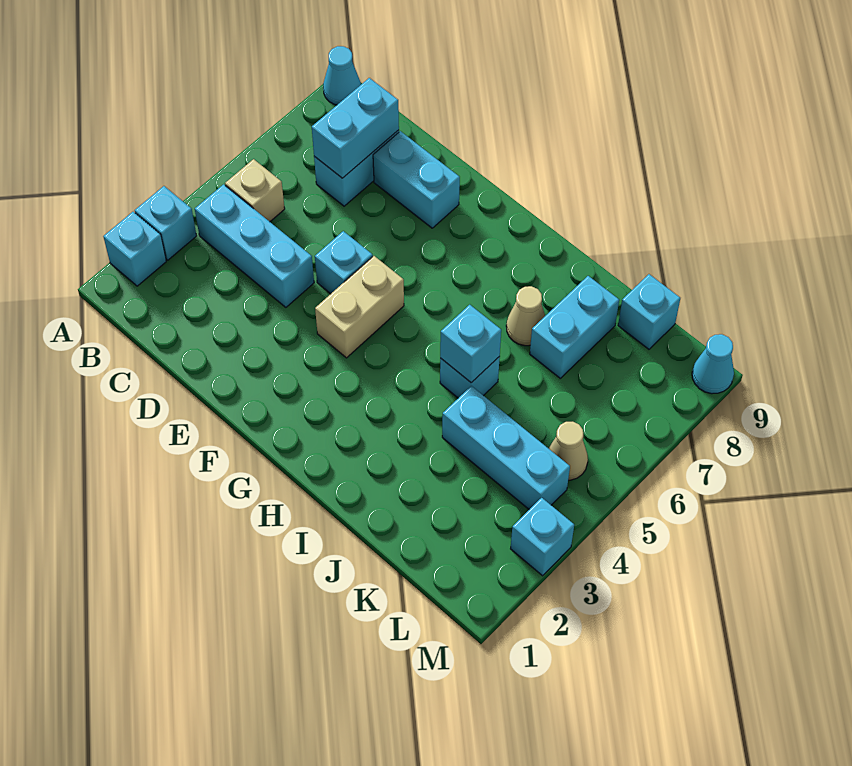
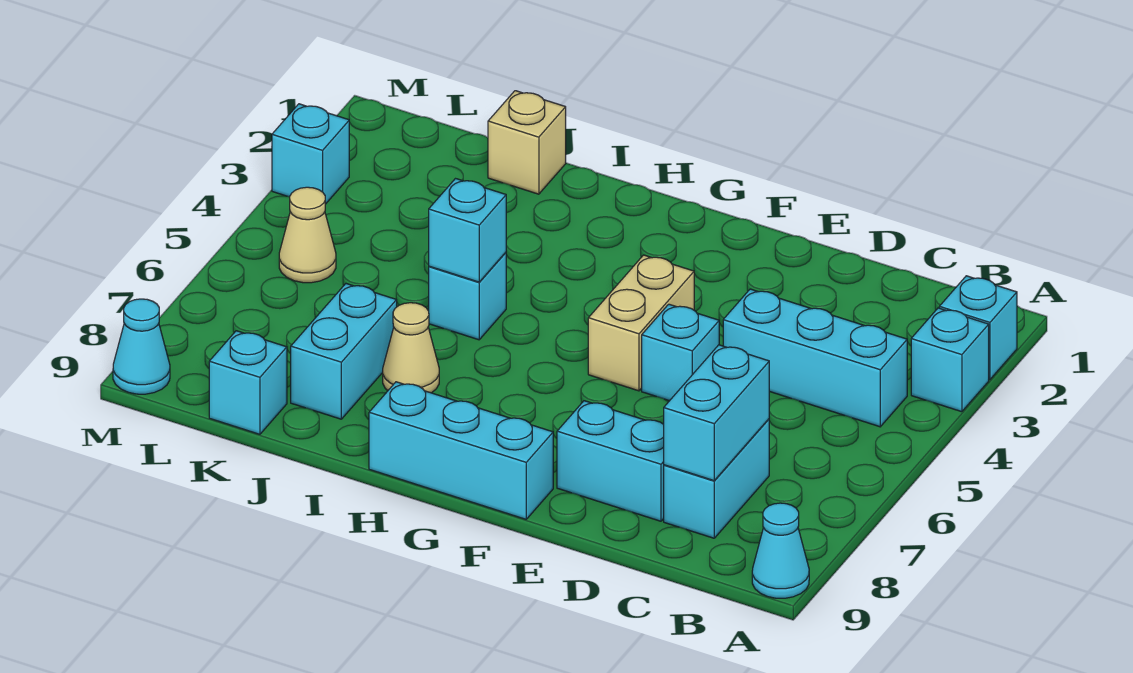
tan brick B5 level 1 -> tan brick J1 level 1
cyan brick J4:L4 level 1 -> cyan brick F9:H9 level 1

